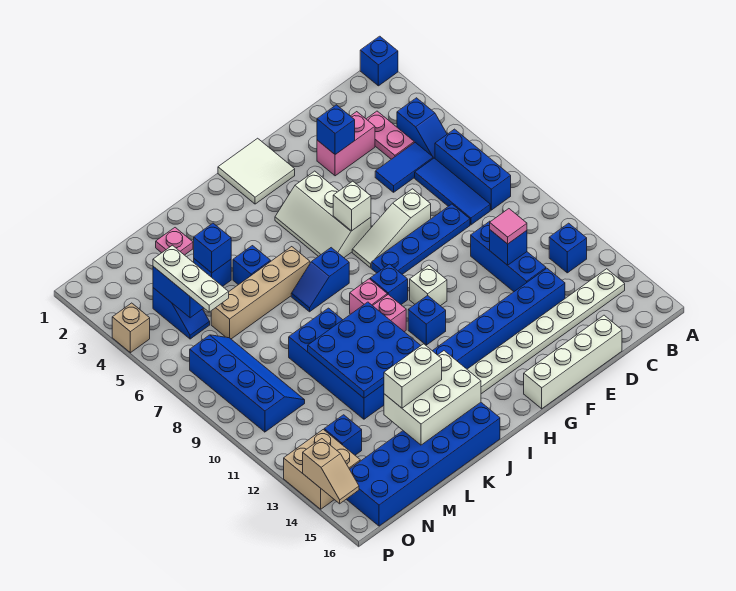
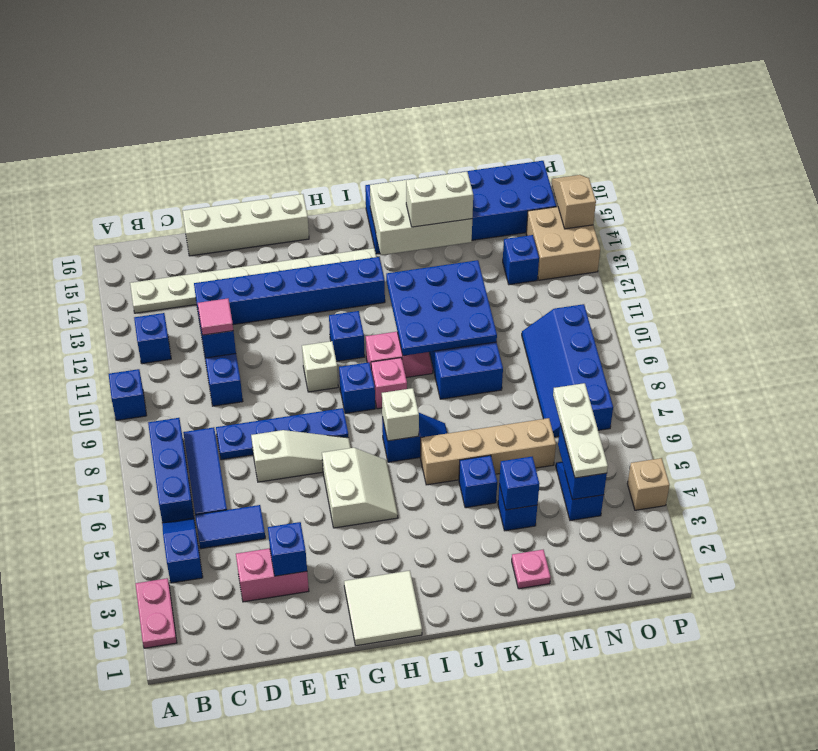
blue brick A1 level 1 -> blue brick A10 level 1
pink plate C3:C4 level 1 -> pink plate A2:A3 level 1
white slope G4:H6 level 1 top G -> white slope G5:H6 level 1 top G
white brick G6 level 2 -> white brick I7 level 2

